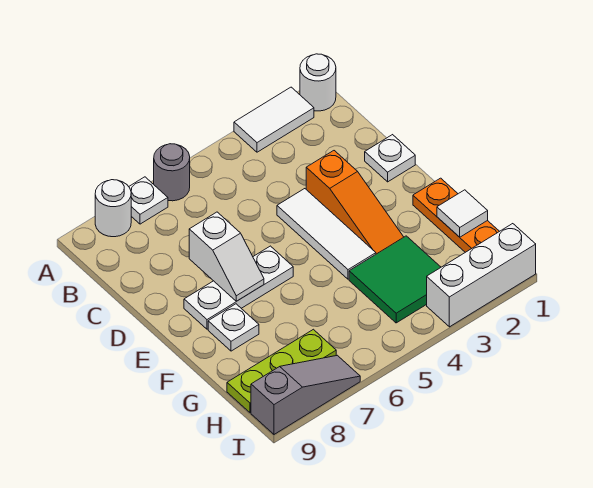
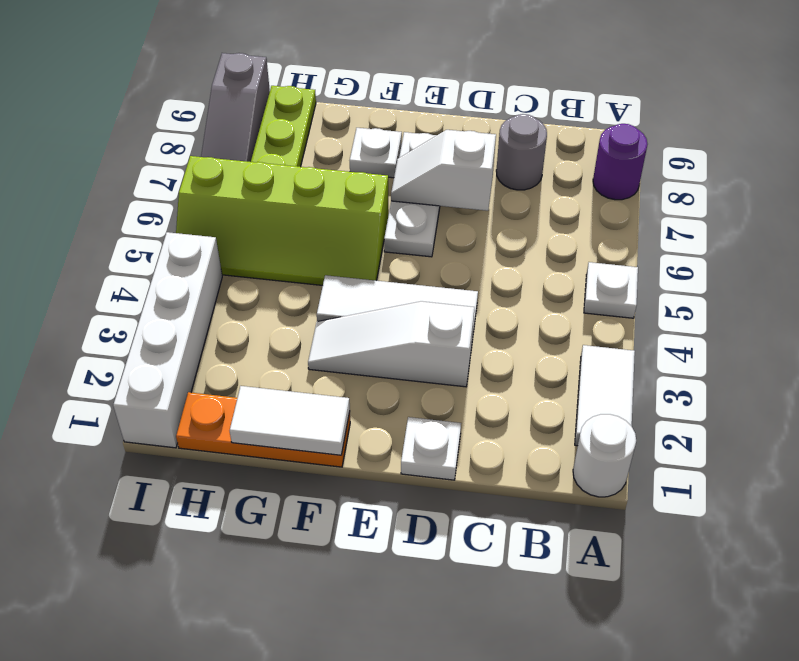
grey round brick A6 level 1 -> grey round brick C8 level 1
white plate A7 level 1 -> white plate A5 level 1
white round brick A8 level 1 -> purple round brick A8 level 1
orange slope D3:F3 level 1 top D -> white slope D3:F3 level 1 top D
none -> lime slope F5:I6 level 1 top 6
white tile G1 level 2 -> white tile F1:G1 level 2
green tile G3:H4 level 1 -> none
white brick I1:I3 level 1 -> white brick I1:I4 level 1

